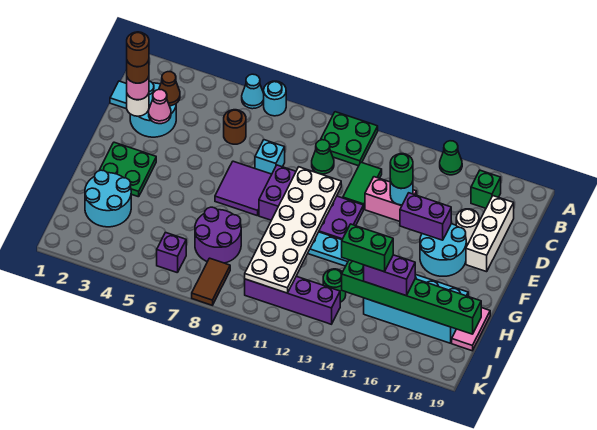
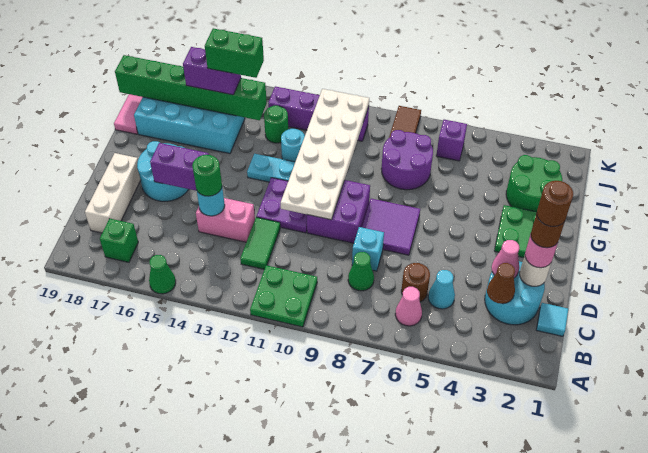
cyan cone A6 level 1 -> cyan cone C5 level 1
cyan round brick A7 level 1 -> cyan round brick H12 level 1
none -> pink cone B6 level 1
green cone C10 level 1 -> green cone C8 level 1
white round brick D17 level 1 -> none
cyan round brick H2:I3 level 1 -> green round brick H2:I3 level 1

